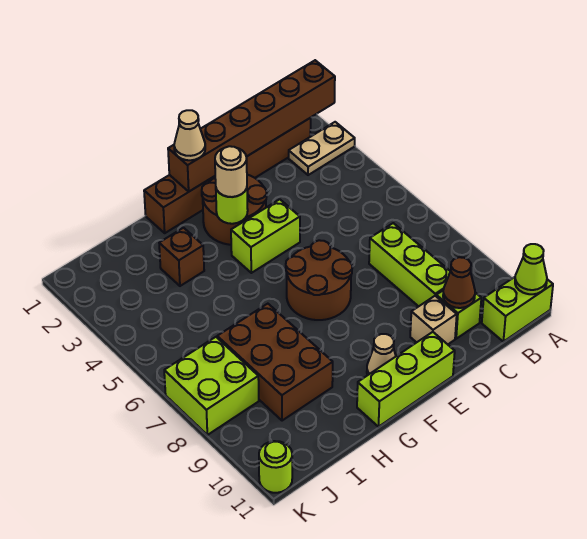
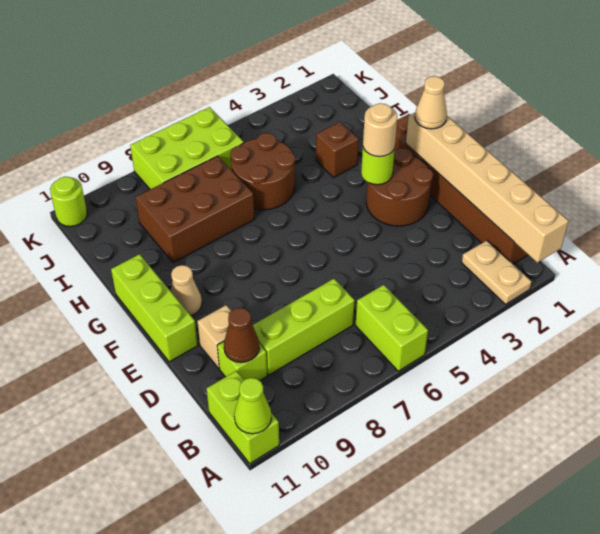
brown brick A1:F1 level 2 -> tan brick A1:F1 level 2
lime brick E4:F4 level 1 -> lime brick A6:B6 level 1
brown round brick E6:F7 level 1 -> brown round brick H5:I6 level 1
lime brick J7:K8 level 1 -> lime brick J6:K8 level 1

